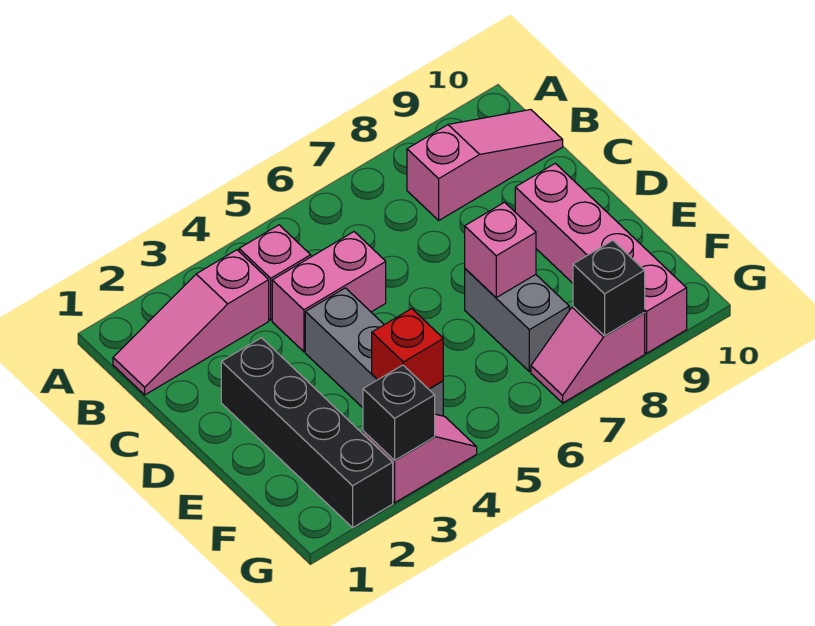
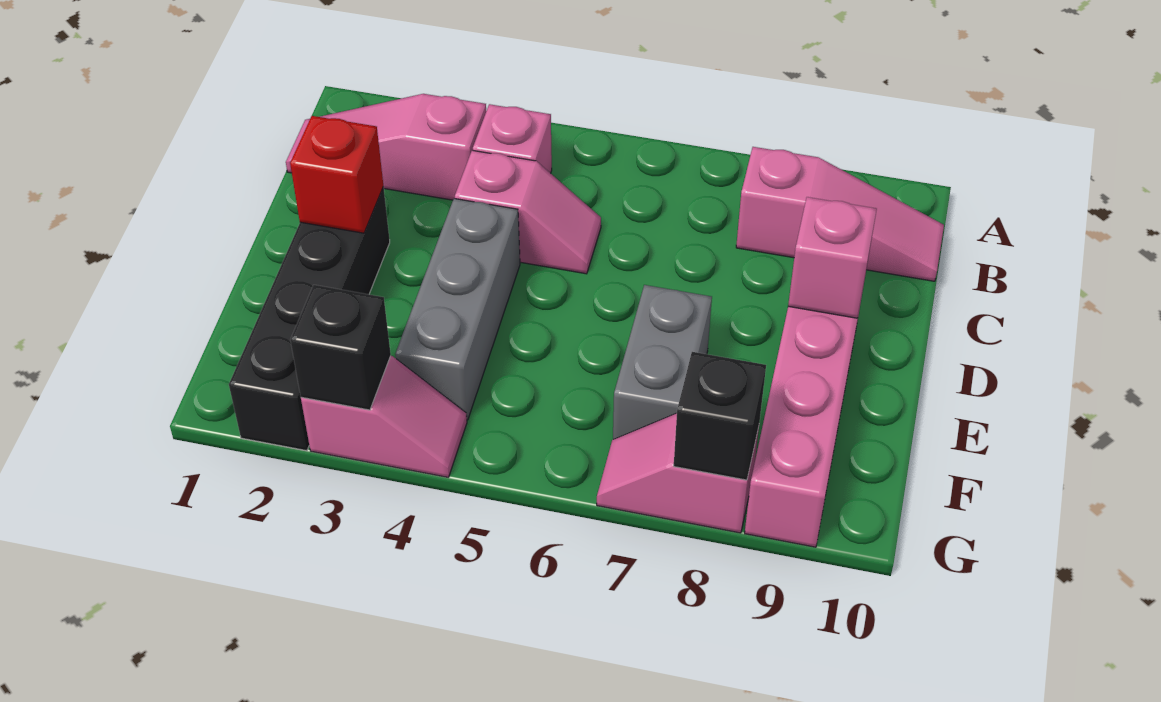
pink brick C4:C5 level 1 -> pink slope C4:C5 level 1 top 4
pink brick E7 level 2 -> pink brick D9 level 2
red brick F4 level 2 -> red brick D2 level 2

